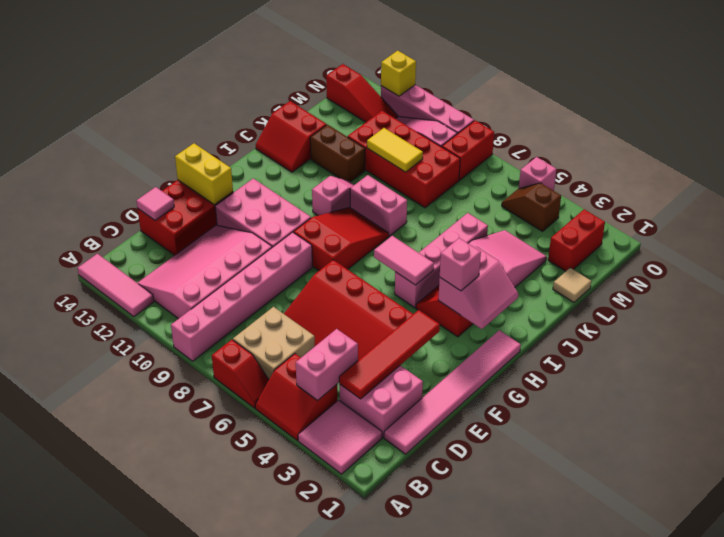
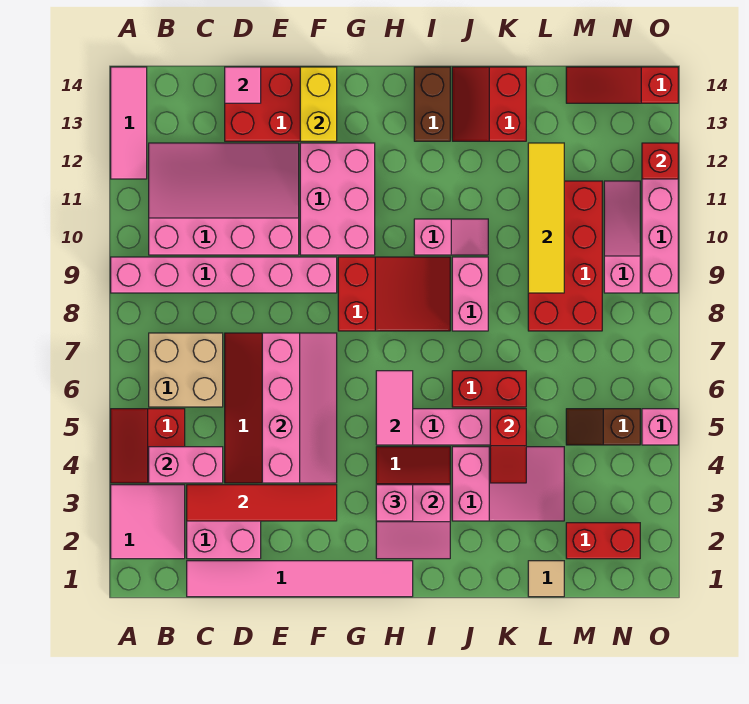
red slope A6:A7 level 1 top 7 -> red slope K4:K5 level 2 top 5
none -> pink slope E4:F7 level 2 top E
brown brick K11:K12 level 1 -> brown brick I13:I14 level 1
yellow tile L9:L10 level 2 -> yellow tile L9:L12 level 2
brown slope N4:N5 level 1 top 4 -> brown slope M5:N5 level 1 top N
red brick N8:O8 level 1 -> red brick J6:K6 level 1
red slope N12:N14 level 1 top 14 -> red slope M14:O14 level 1 top O
yellow brick O12 level 2 -> red brick O12 level 2

